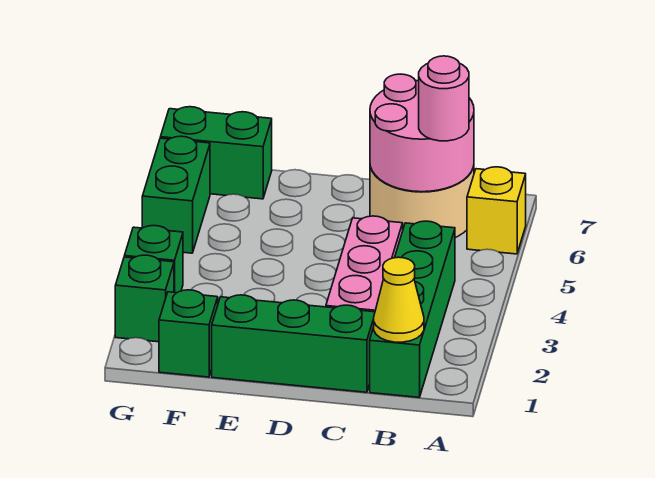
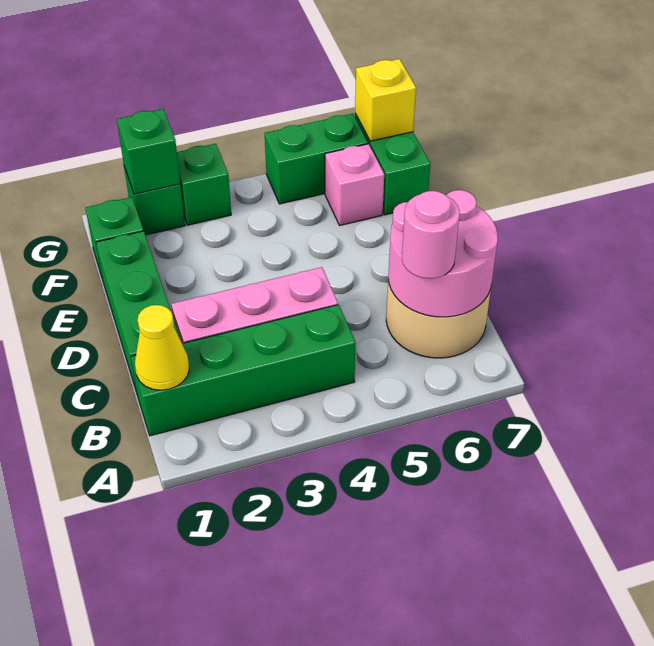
yellow brick A6 level 1 -> yellow brick G7 level 2
none -> pink brick F6 level 1
none -> green brick G2 level 2

